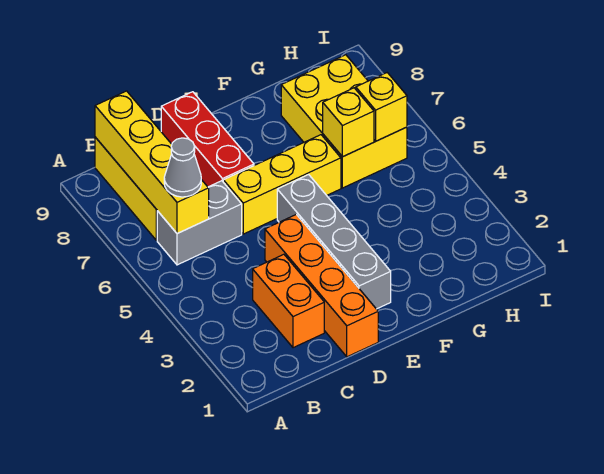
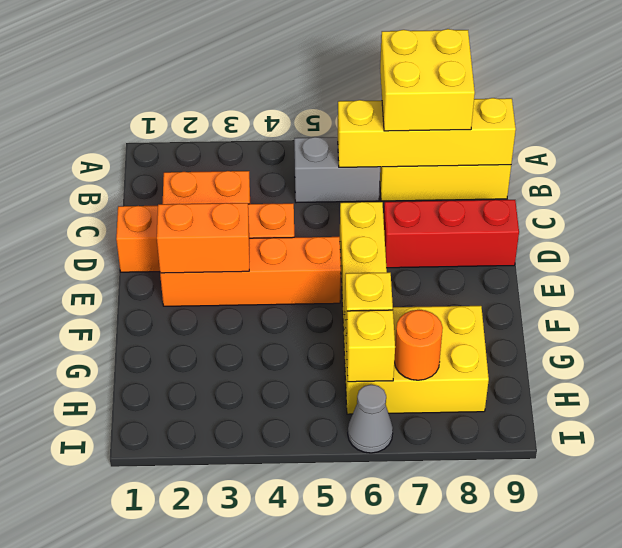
none -> yellow brick A7:B8 level 3
grey brick B6:C6 level 1 -> grey brick B5:B6 level 1
grey cone B6 level 3 -> grey cone I6 level 1
grey brick E2:E5 level 1 -> orange brick E2:E5 level 1
none -> orange brick E2:E3 level 2
none -> orange round brick H7 level 2

